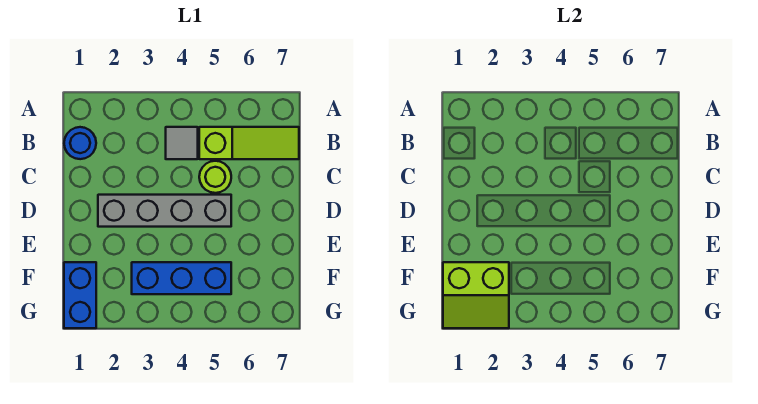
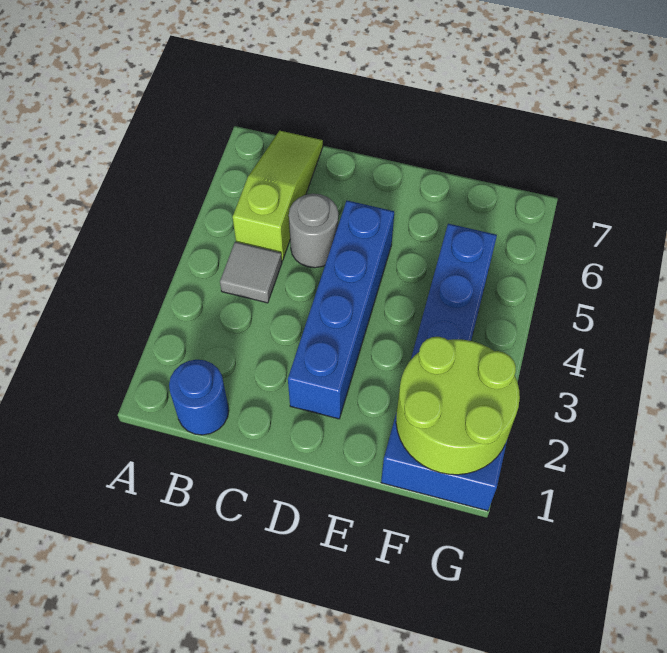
lime round brick C5 level 1 -> grey round brick C5 level 1
grey brick D2:D5 level 1 -> blue brick D2:D5 level 1
lime slope F1:G2 level 2 top F -> lime round brick F1:G2 level 2

